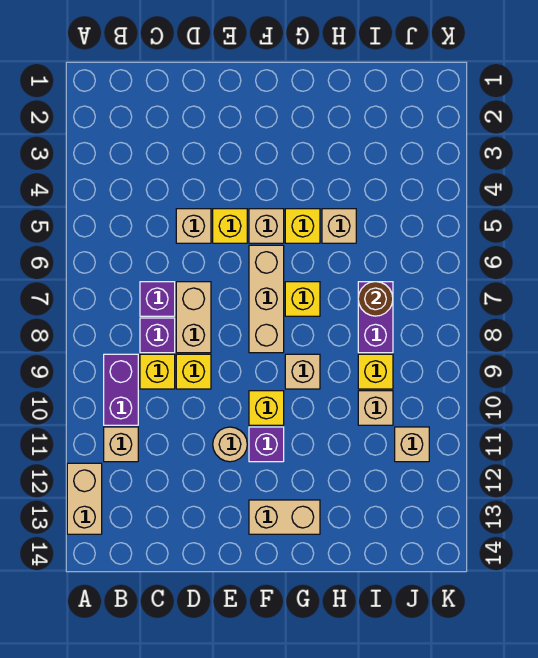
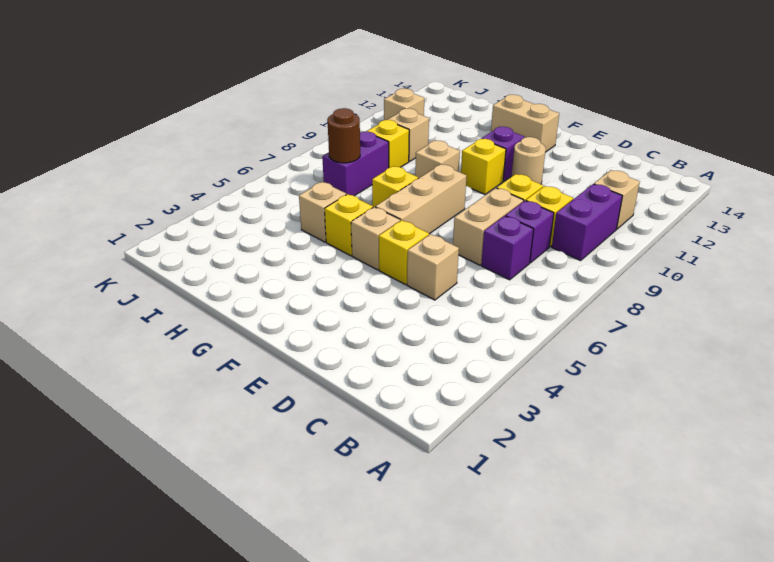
tan brick A12:A13 level 1 -> none

